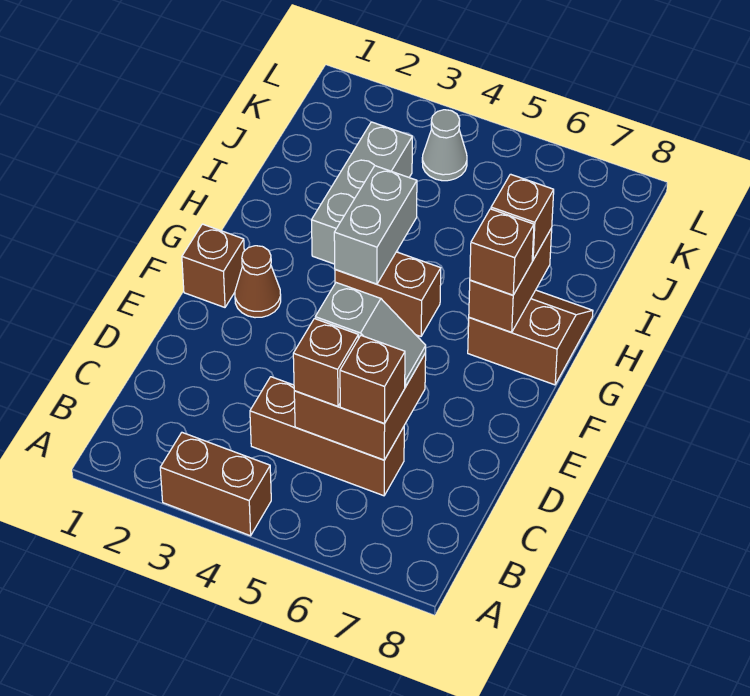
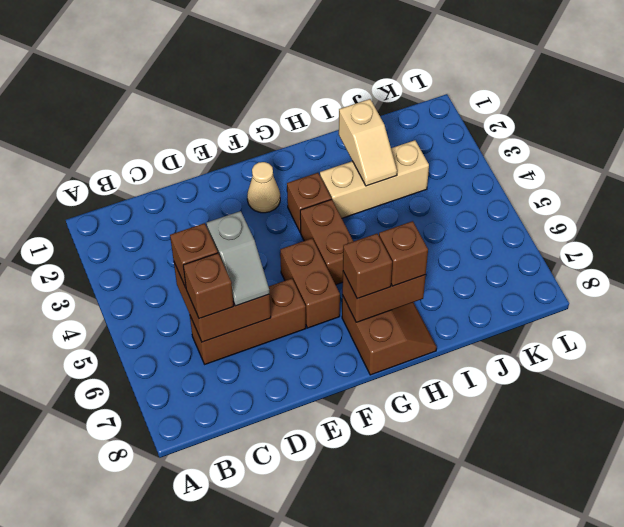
brown brick A3:A4 level 1 -> brown brick F5:F6 level 1
brown brick C4:C6 level 1 -> brown brick C6:E6 level 1
brown brick F1 level 1 -> brown brick G3 level 1
brown cone F2 level 1 -> tan cone F2 level 1
grey brick G4:H4 level 2 -> none
grey brick H3:J3 level 1 -> tan brick H3:J3 level 1
none -> tan slope I2:I3 level 2 top 2
grey cone K4 level 1 -> none

